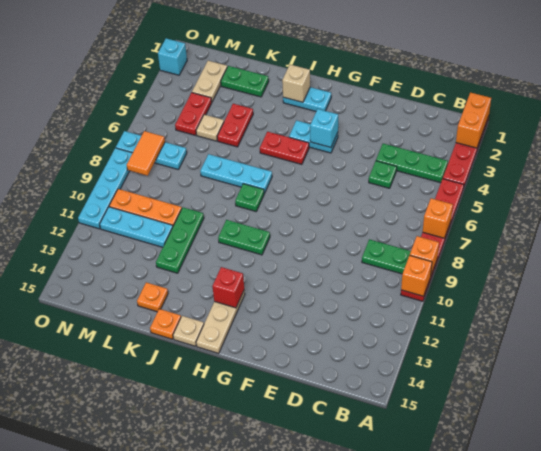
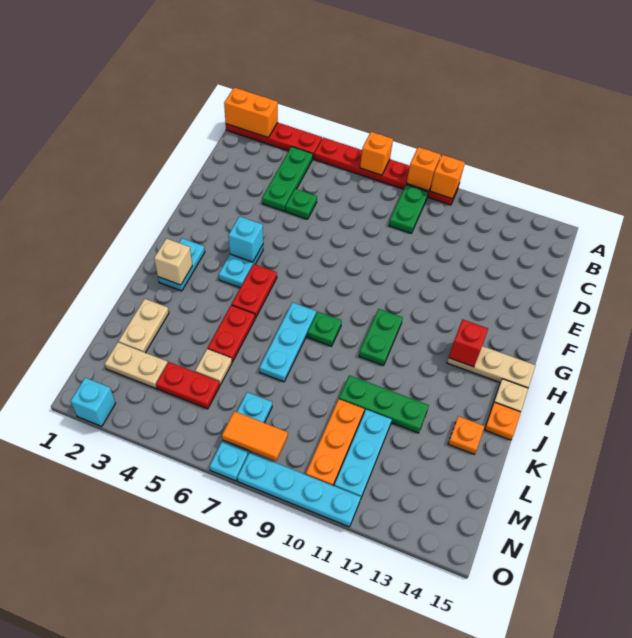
green plate K2:L2 level 1 -> tan plate K2:L2 level 1
red plate K4:K5 level 1 -> red plate J5:K5 level 1

